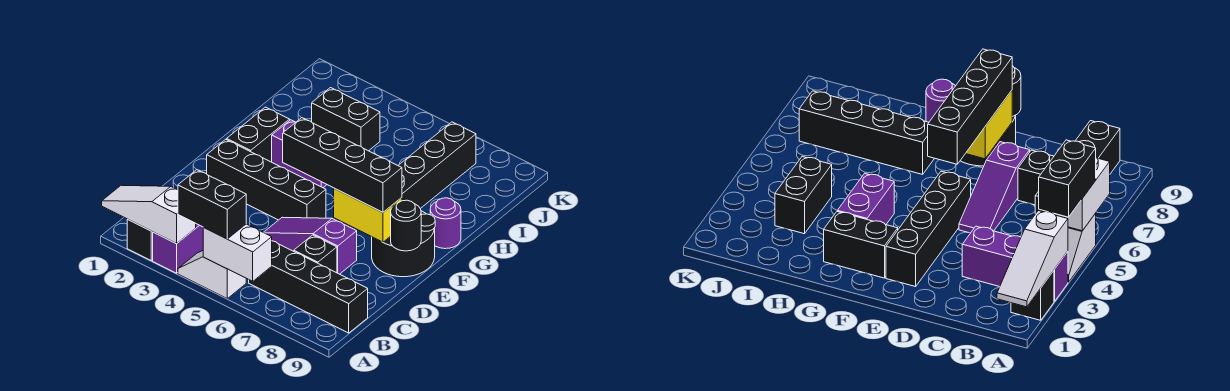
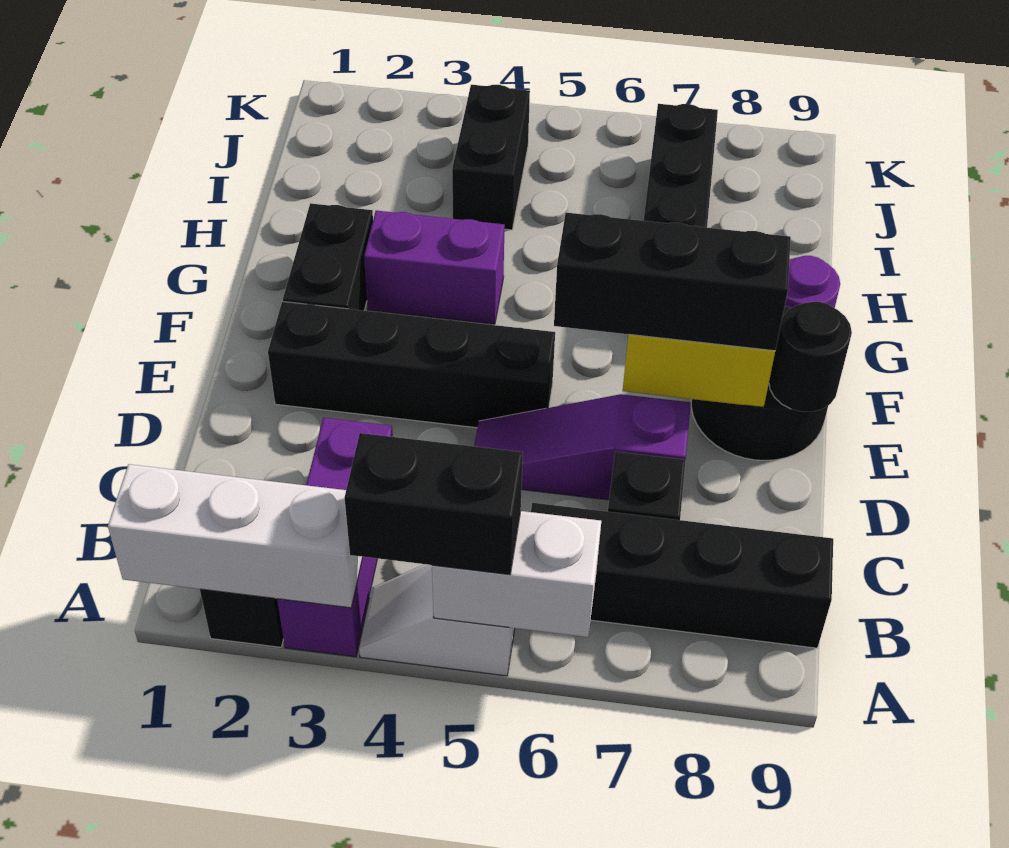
white slope A1:A3 level 2 top 3 -> white brick A1:A3 level 2
black brick E5:E8 level 3 -> black brick E6:E8 level 3
black brick I3:I4 level 1 -> black brick I4:J4 level 1

